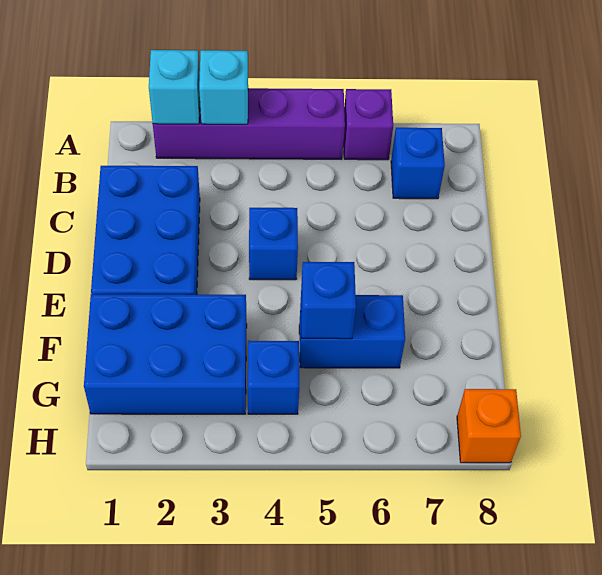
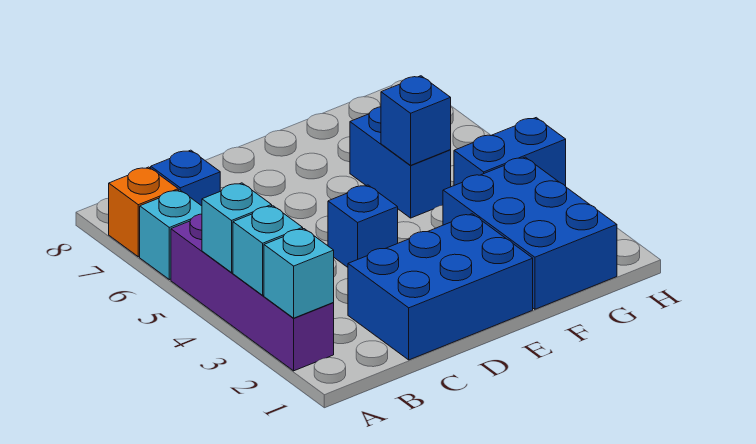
none -> cyan brick A4 level 2
purple brick A6 level 1 -> cyan brick A6 level 1
blue brick G4 level 1 -> blue brick G4:H4 level 1
orange brick H8 level 1 -> orange brick A7 level 1

